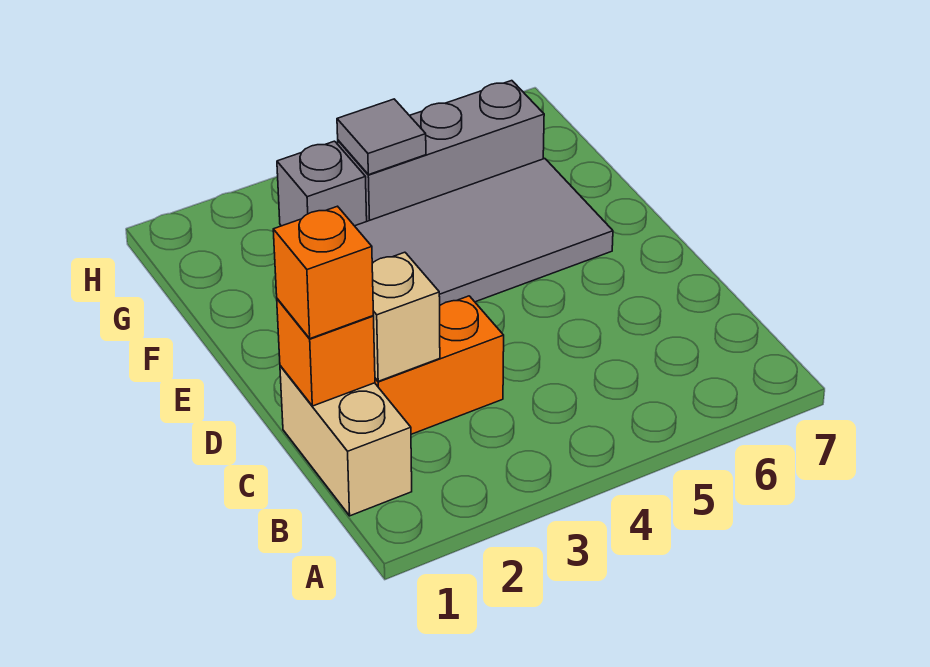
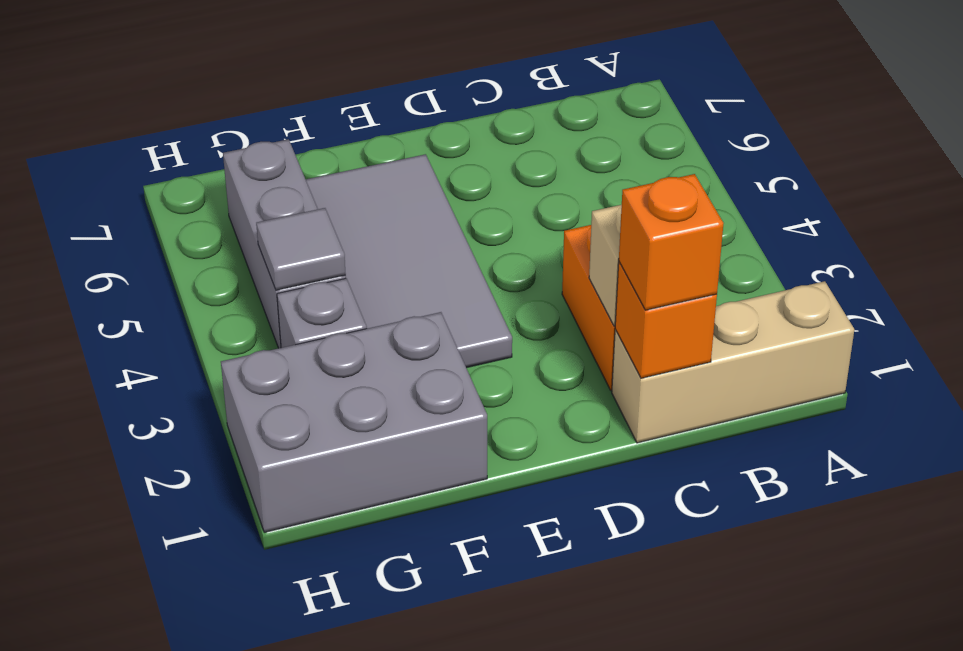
tan brick B1:C1 level 1 -> tan brick A1:C1 level 1
none -> grey brick F1:H2 level 1

